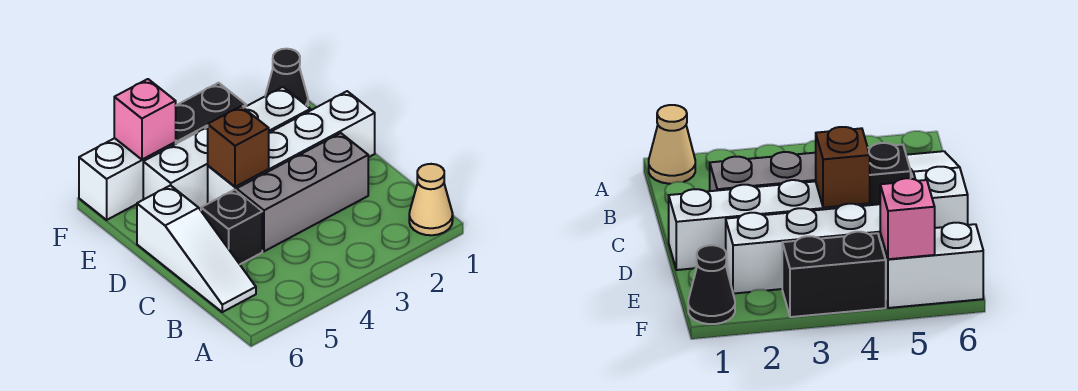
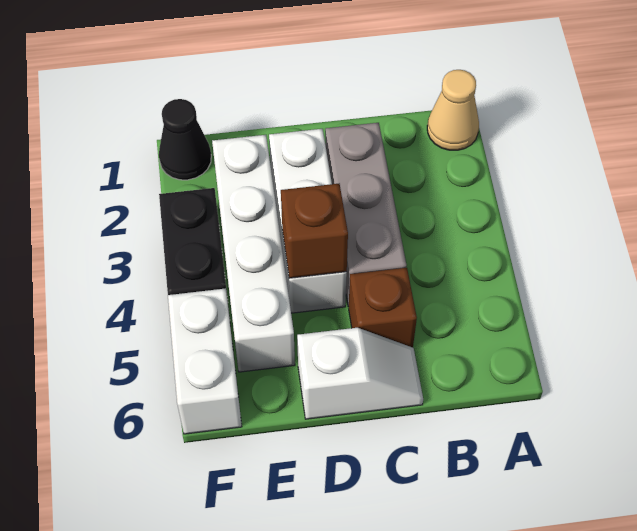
white slope B6:D6 level 1 top D -> white slope C6:D6 level 1 top D
black brick C5 level 1 -> brown brick C5 level 1
white brick D1:D4 level 1 -> white brick D2:D4 level 1
pink brick F5 level 2 -> none

